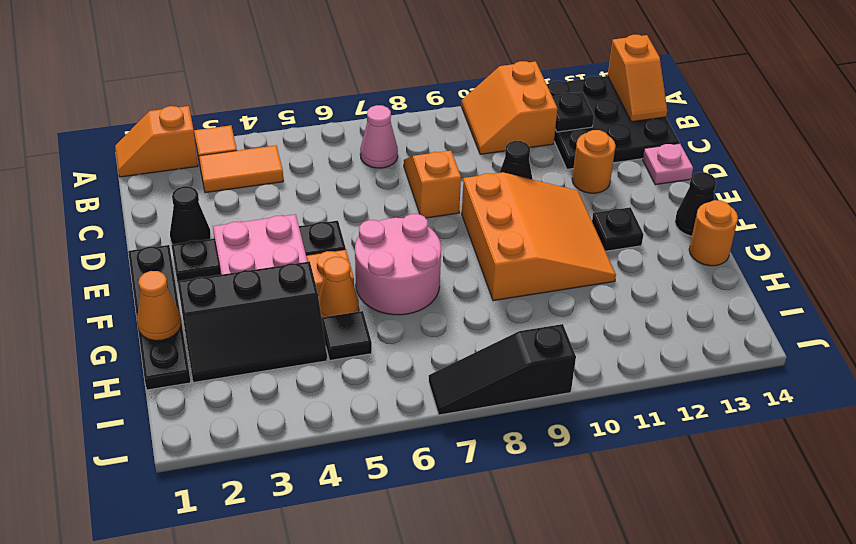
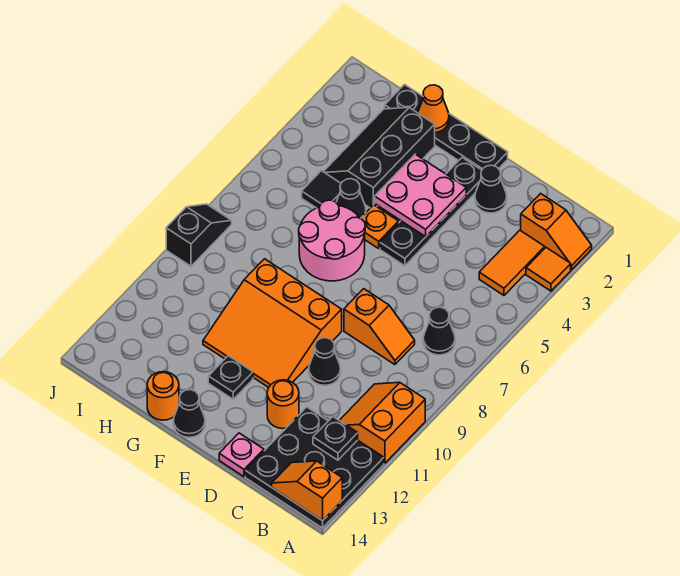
orange slope A1:A2 level 1 top 2 -> orange slope A2:B2 level 1 top B
orange slope A10:B11 level 1 top 11 -> orange slope A10:B11 level 1 top A
pink cone B7 level 1 -> black cone B7 level 1
orange cone G5 level 1 -> black cone G5 level 1
black slope J7:J9 level 1 top 9 -> black slope J8:J9 level 1 top 9

